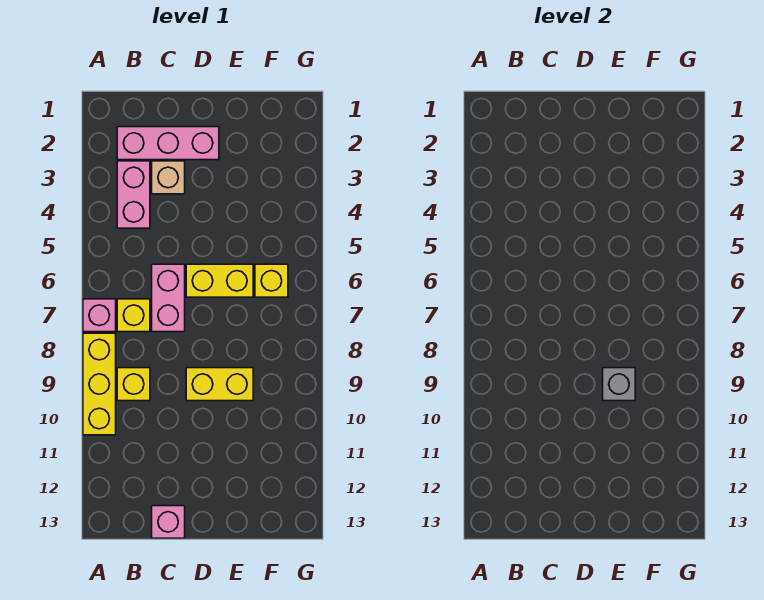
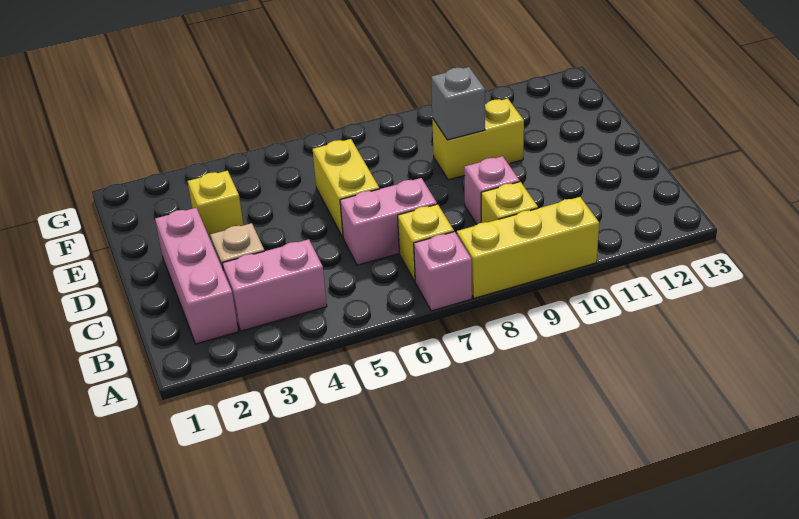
pink brick C13 level 1 -> pink brick C9 level 1
yellow brick D9:E9 level 1 -> yellow brick E9:E10 level 1
yellow brick F6 level 1 -> yellow brick E3 level 1

